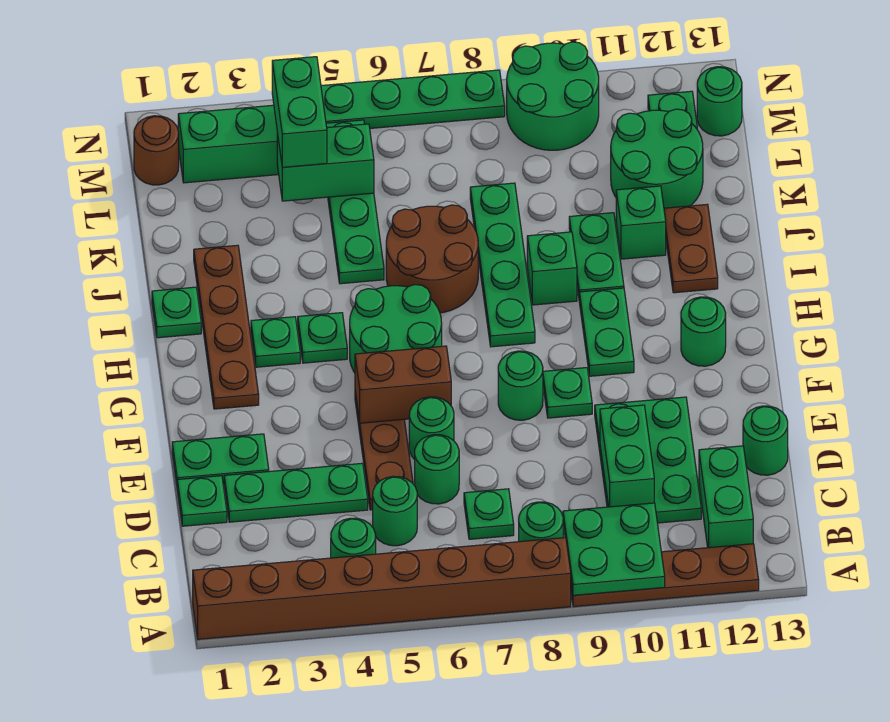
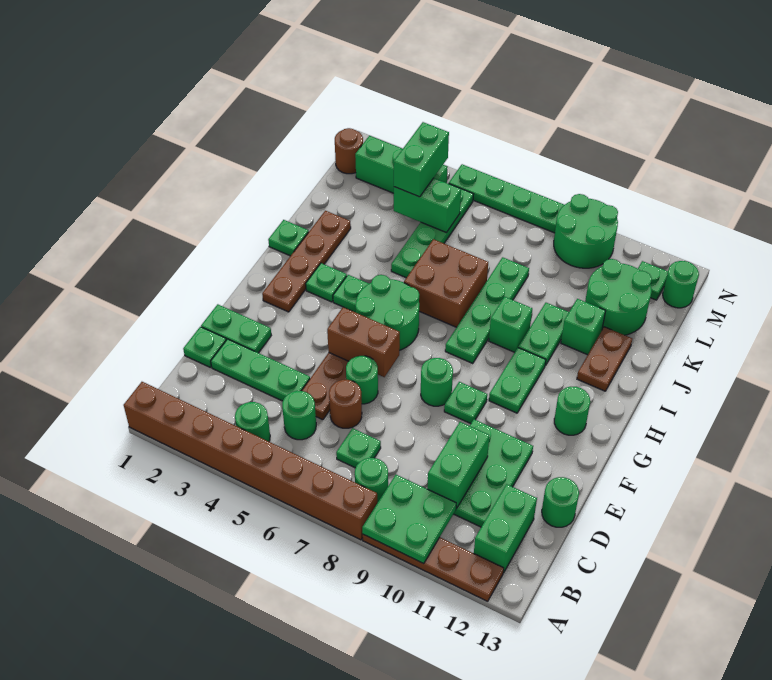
green round brick D6 level 1 -> brown round brick D6 level 1
brown round brick I6:J7 level 1 -> brown brick I6:J7 level 1

